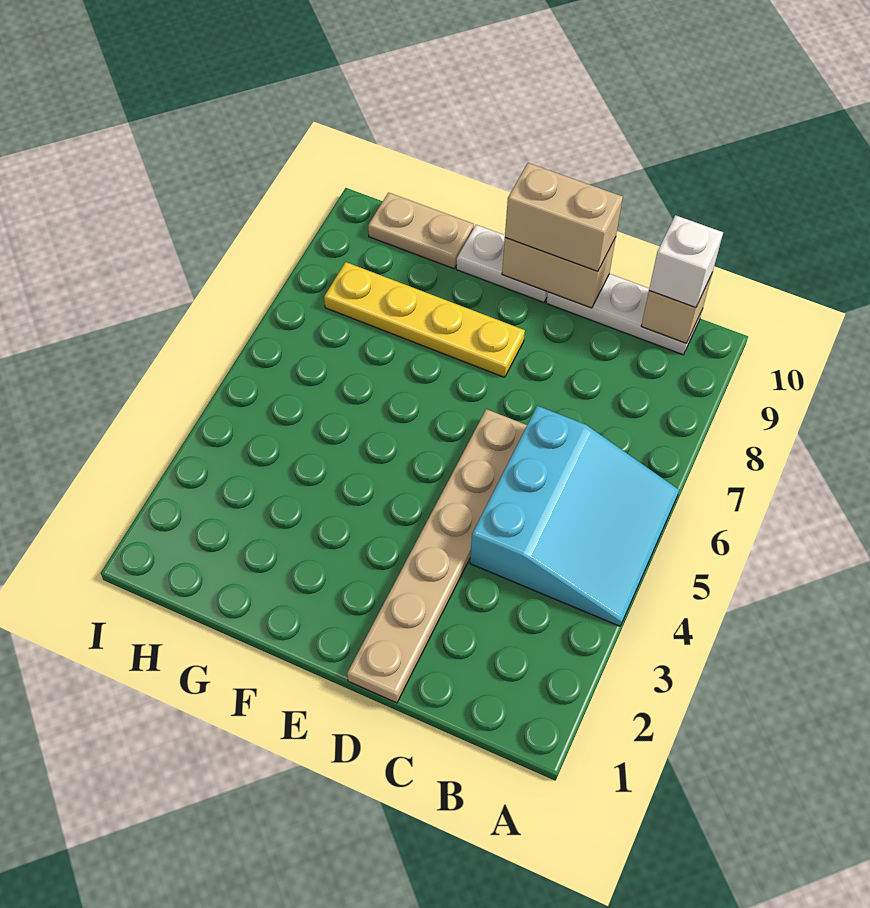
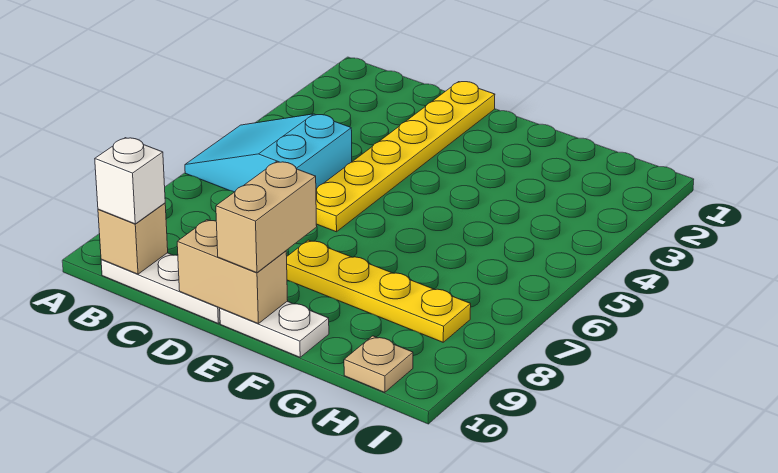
cyan slope A4:C6 level 1 top C -> cyan slope A5:C6 level 1 top C
tan plate D1:D6 level 1 -> yellow plate D1:D6 level 1
tan brick D10:E10 level 3 -> tan brick E9:E10 level 3
tan plate G10:H10 level 1 -> tan plate H10 level 1

